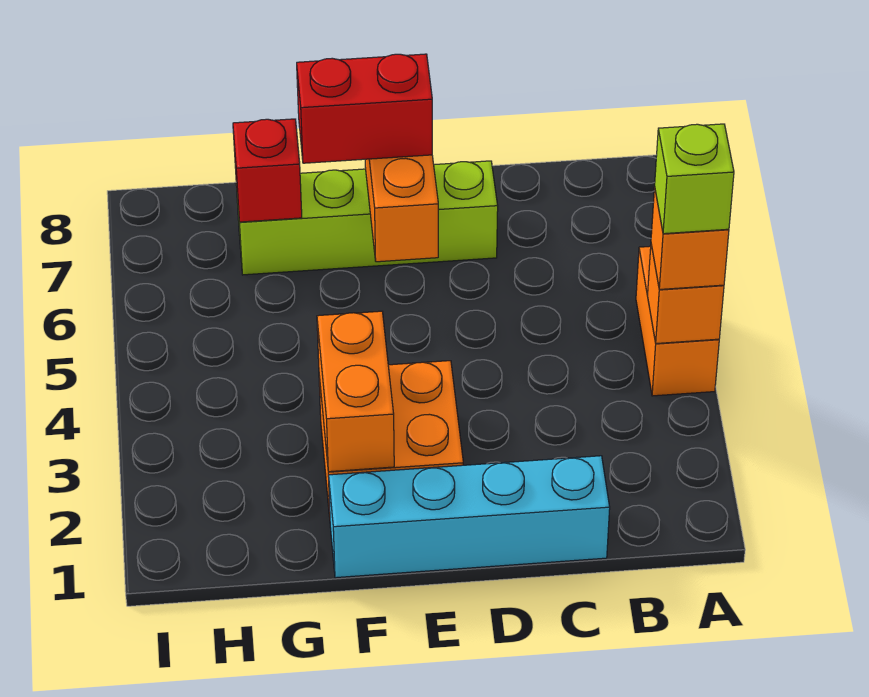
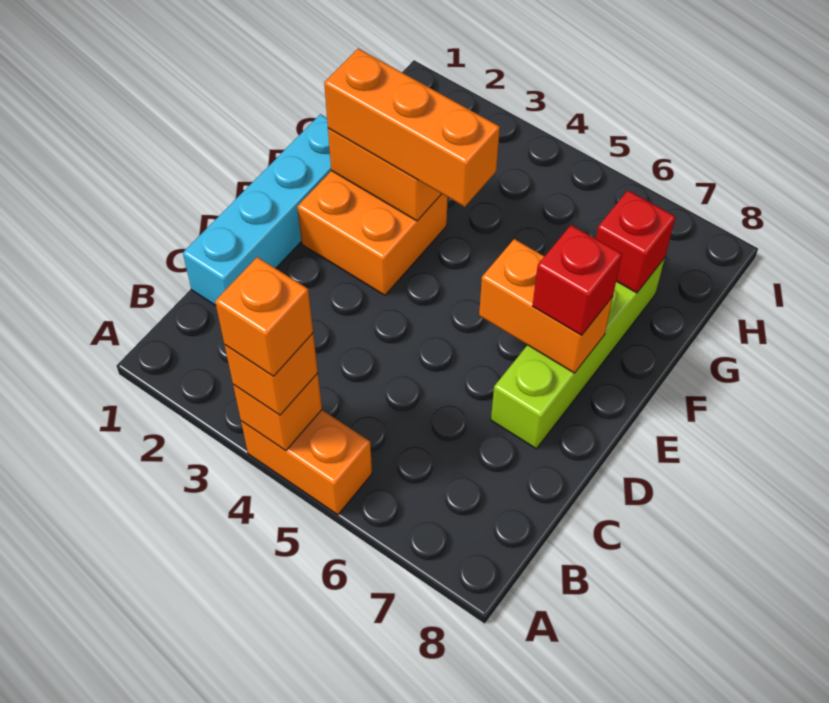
lime brick A4 level 4 -> orange brick A4 level 4
red brick E7:F7 level 3 -> red brick E7 level 3
none -> orange brick F2:F4 level 3

